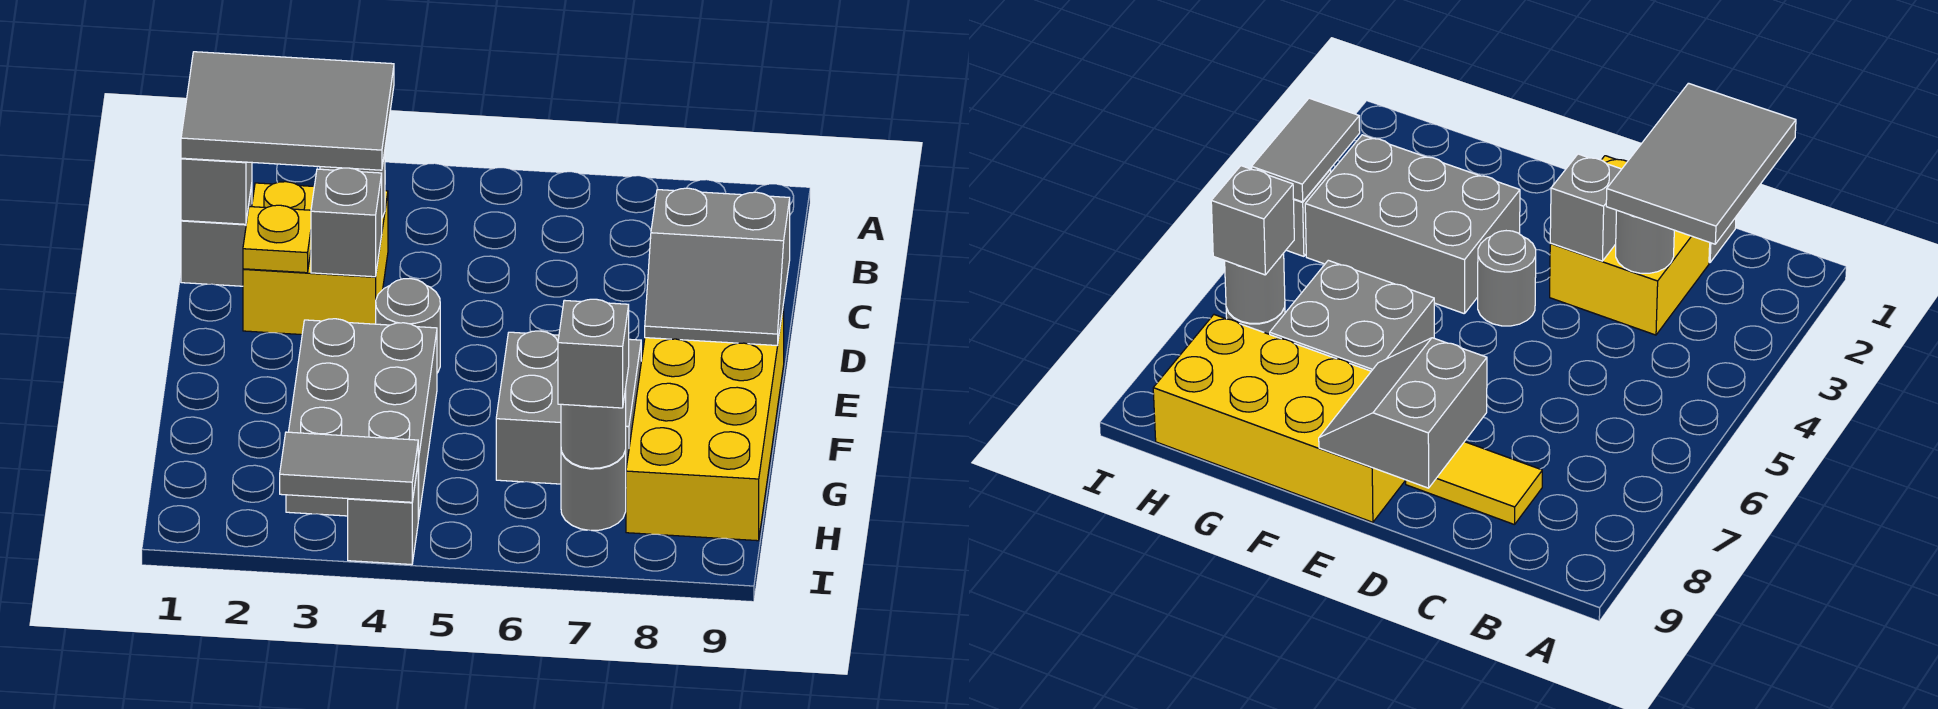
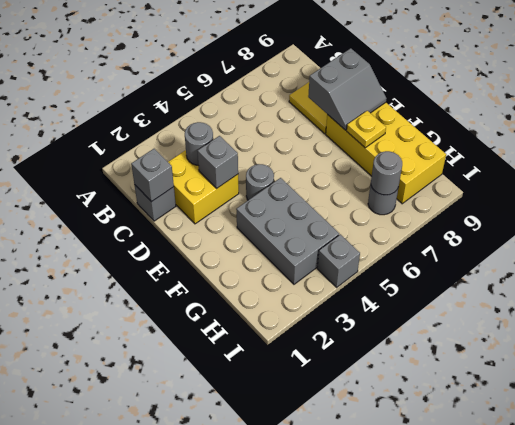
grey tile B1:C3 level 3 -> none
yellow plate D2 level 2 -> yellow plate F8 level 2
grey brick F6:G7 level 1 -> none
grey brick H7 level 3 -> none
grey tile I3:I4 level 2 -> none

